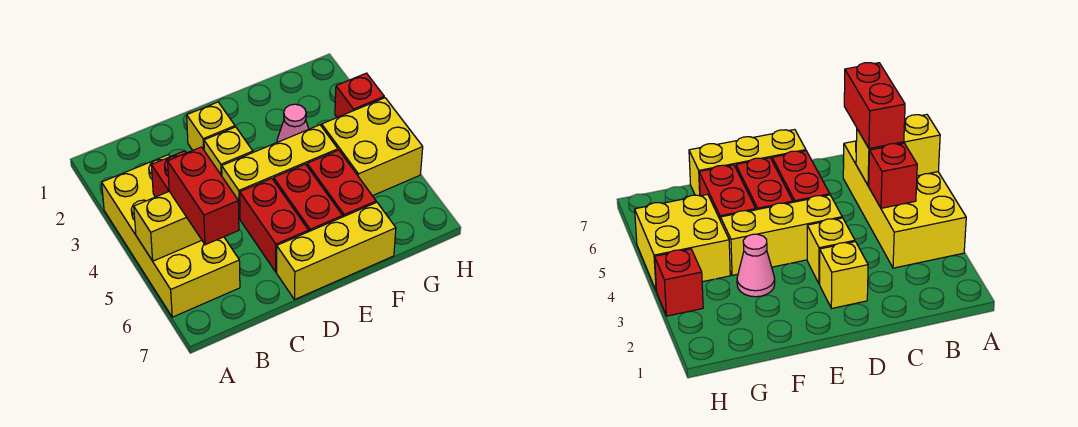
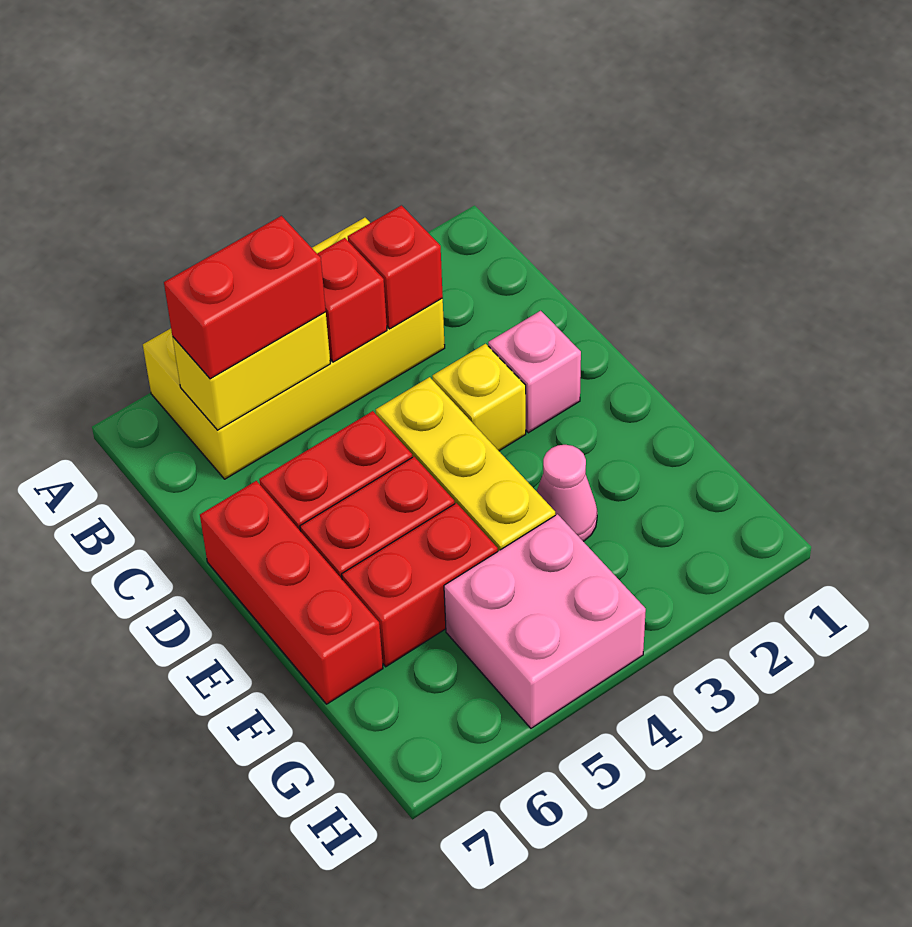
yellow brick A5:B5 level 2 -> yellow brick B5:B6 level 2
yellow brick D2 level 1 -> pink brick D2 level 1
yellow brick D7:F7 level 1 -> red brick D7:F7 level 1
yellow brick G4:H5 level 1 -> pink brick G4:H5 level 1
red brick H3 level 1 -> red brick B3 level 2

